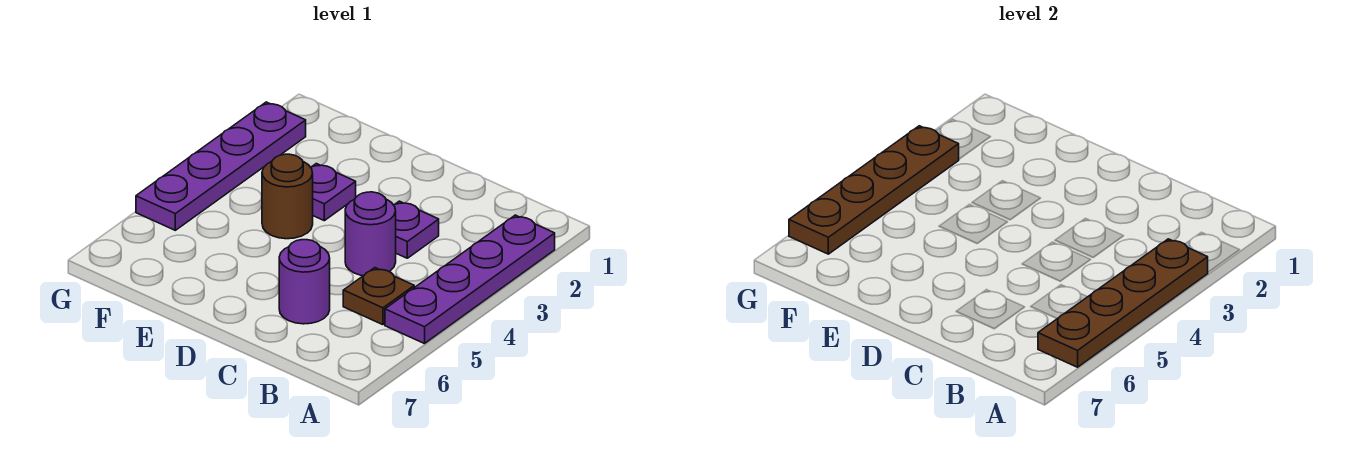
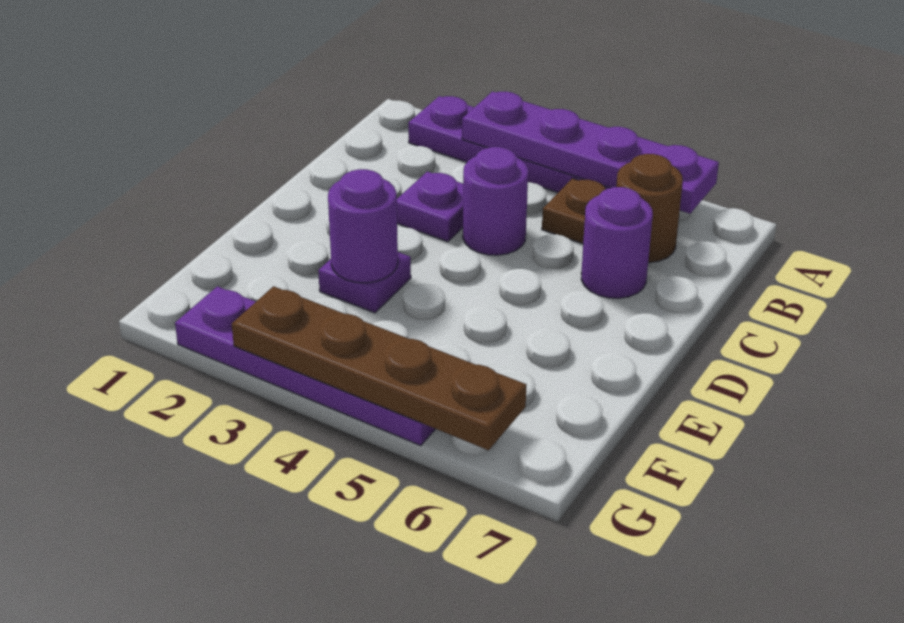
brown plate A3:A6 level 2 -> purple plate A3:A6 level 2
none -> purple round brick E3 level 2
brown round brick E4 level 1 -> brown round brick B6 level 1

